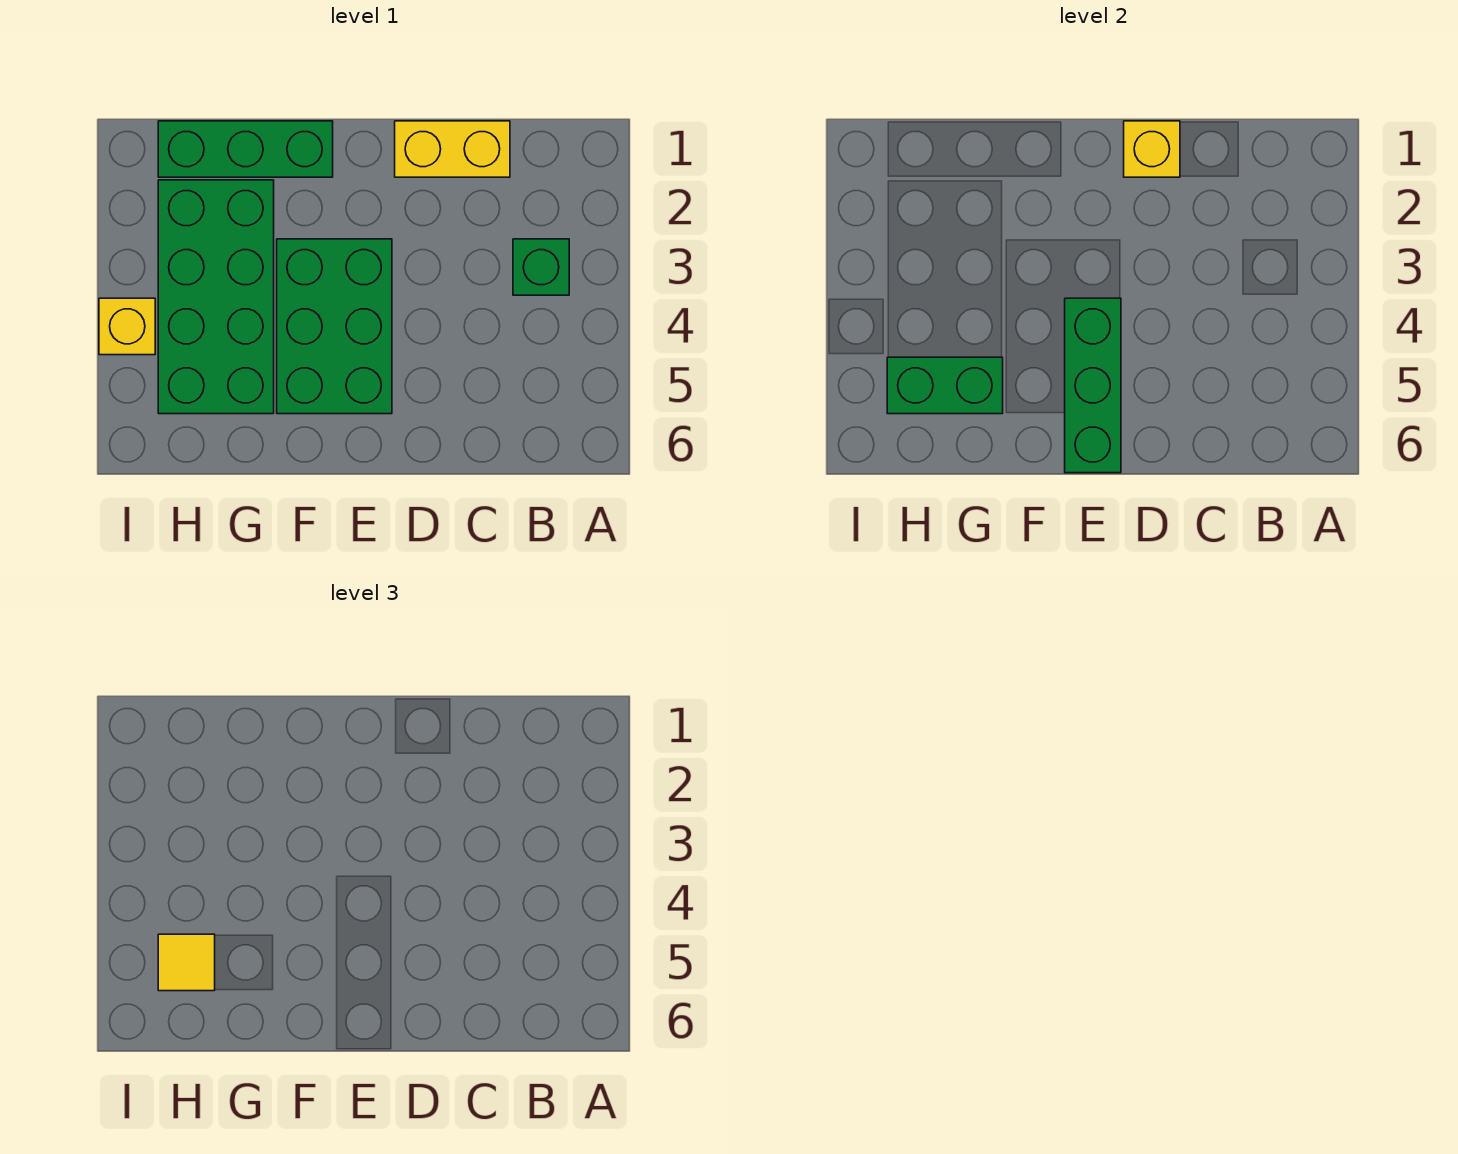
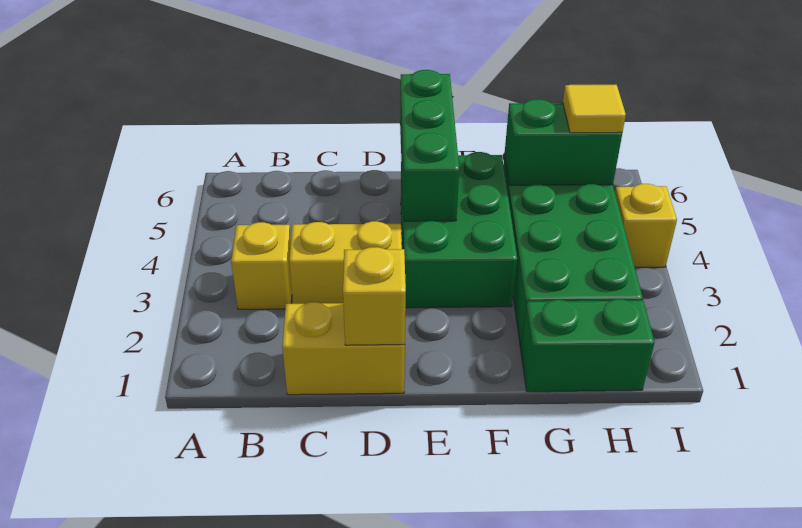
green brick B3 level 1 -> yellow brick B3 level 1
none -> yellow brick C3:D3 level 1
green brick F1:H1 level 1 -> green brick G1:H1 level 1

